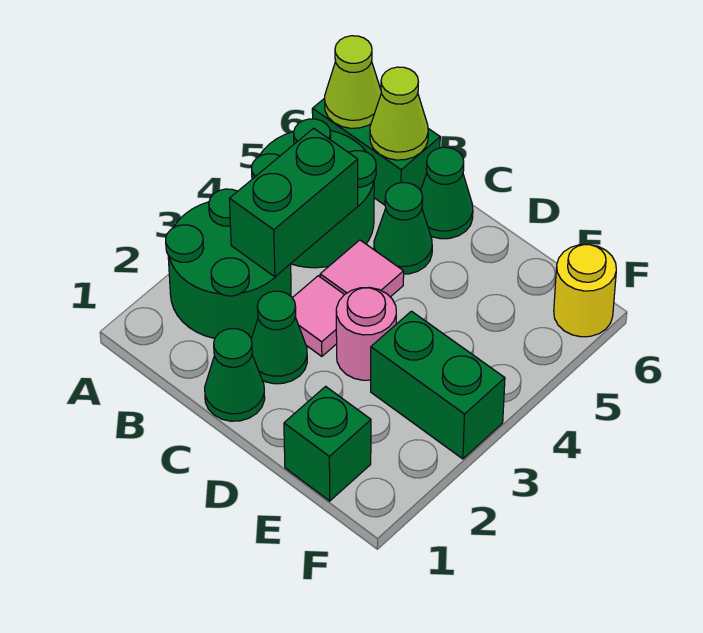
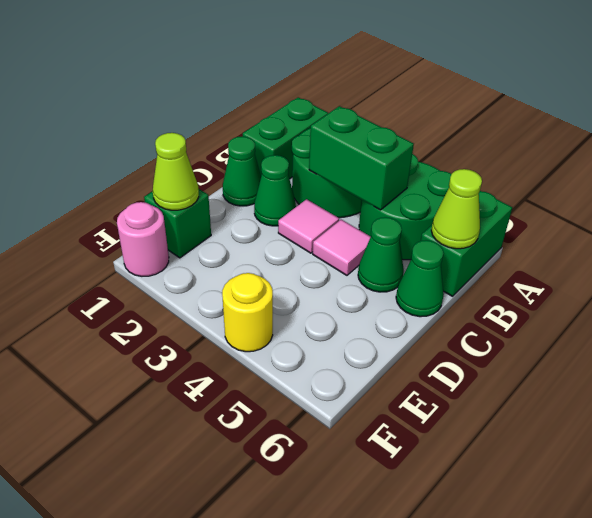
lime cone A6 level 2 -> lime cone E1 level 2
pink round brick D3 level 1 -> pink round brick F1 level 1
green brick E3:F3 level 1 -> green brick A1:B1 level 1
yellow round brick F6 level 1 -> yellow round brick F4 level 1

